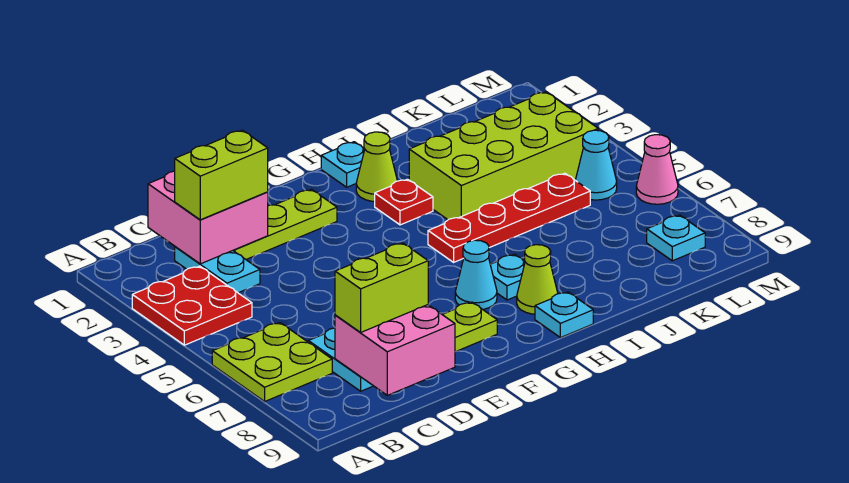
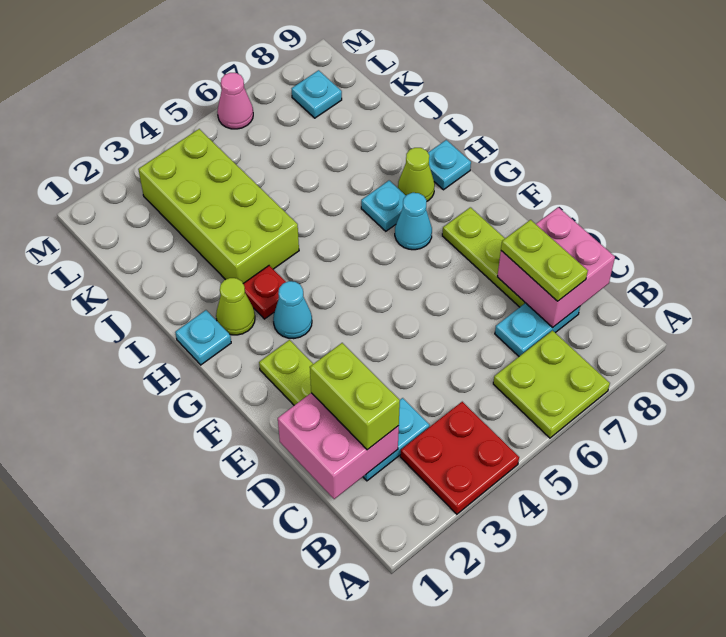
lime brick C8:D8 level 3 -> lime plate C8:D8 level 3
red plate H5:K5 level 1 -> none
cyan cone L5 level 1 -> cyan cone G3 level 1

